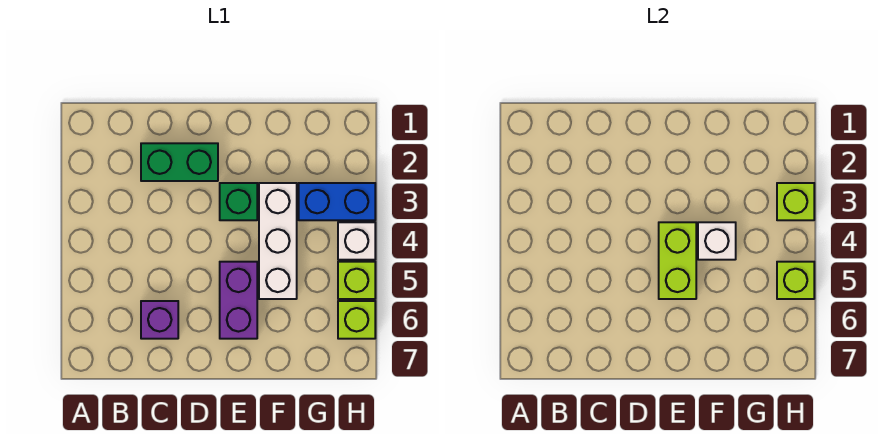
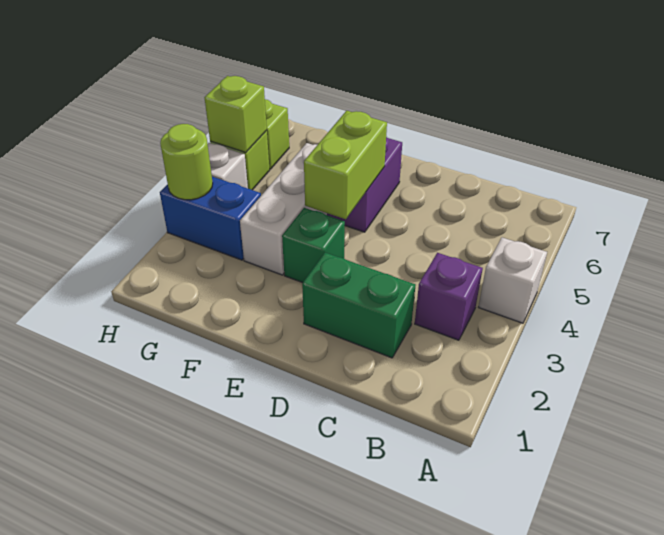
purple brick C6 level 1 -> purple brick B3 level 1
white brick F4 level 2 -> white brick A4 level 1
lime brick H3 level 2 -> lime round brick H3 level 2

